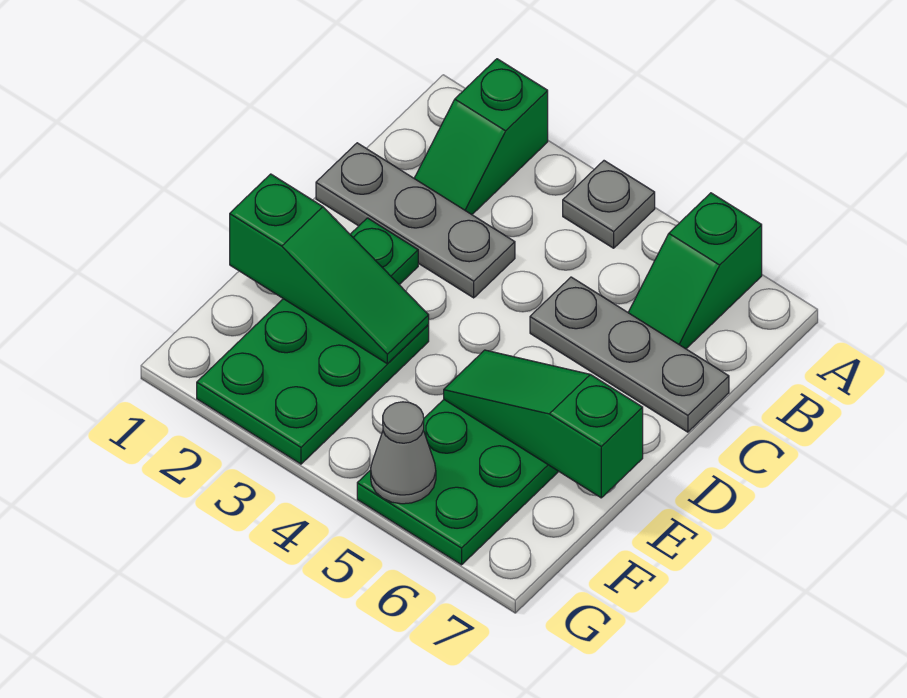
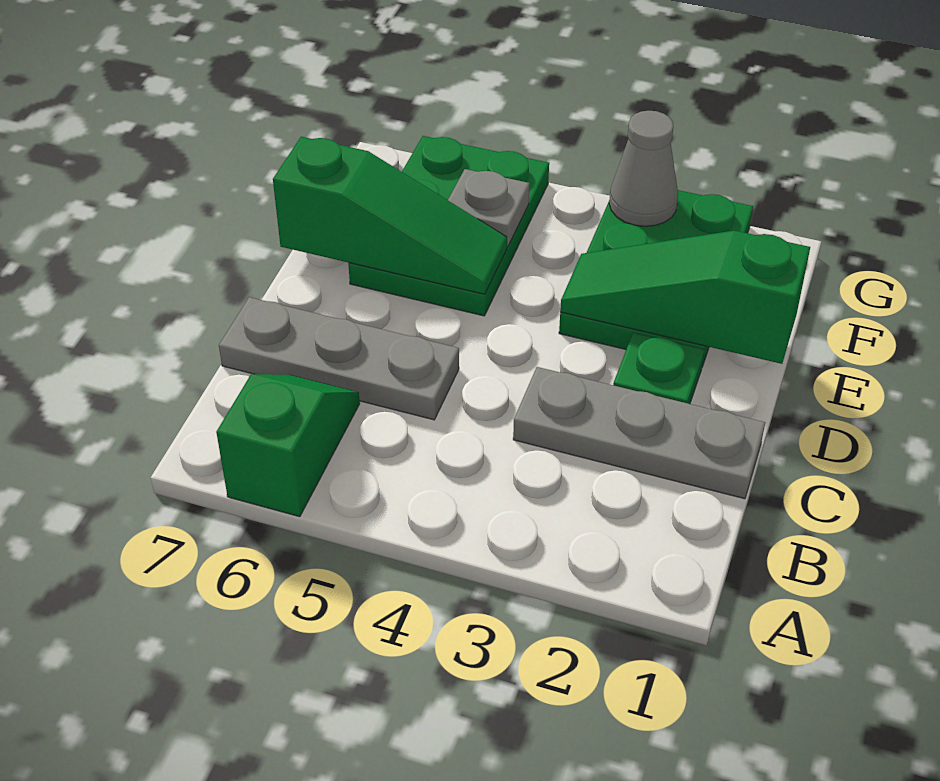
green slope A2:B2 level 1 top A -> none
grey plate A4 level 1 -> grey plate F5 level 2
grey cone G5 level 2 -> grey cone G3 level 2

